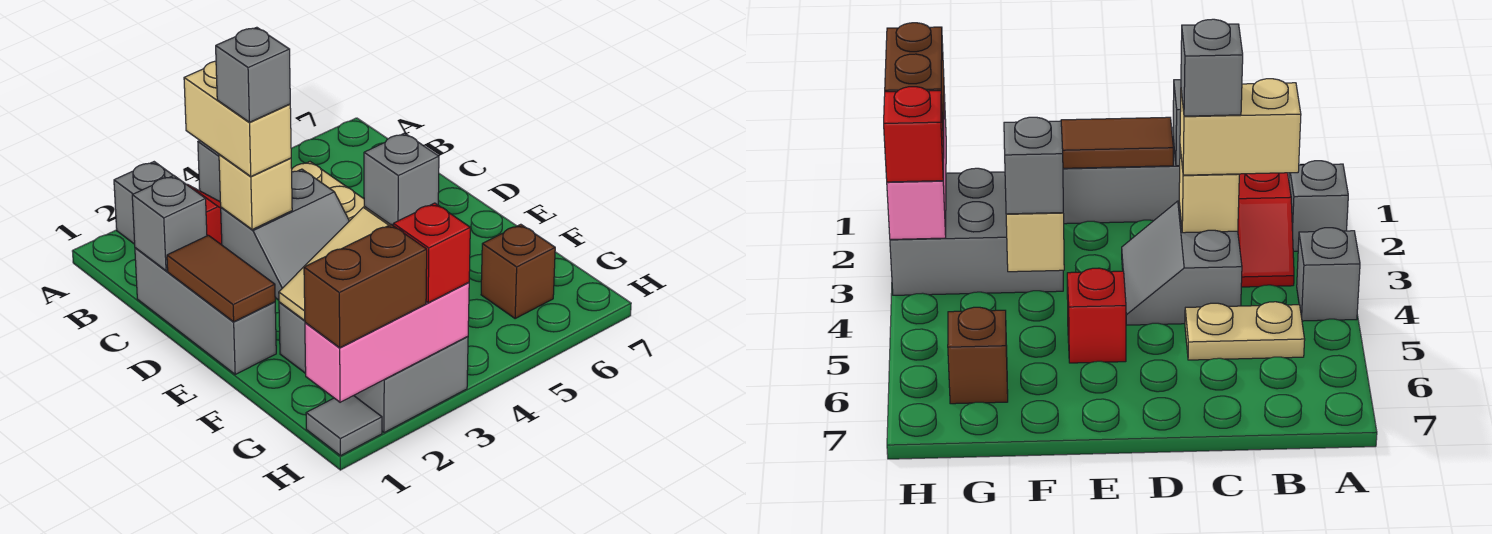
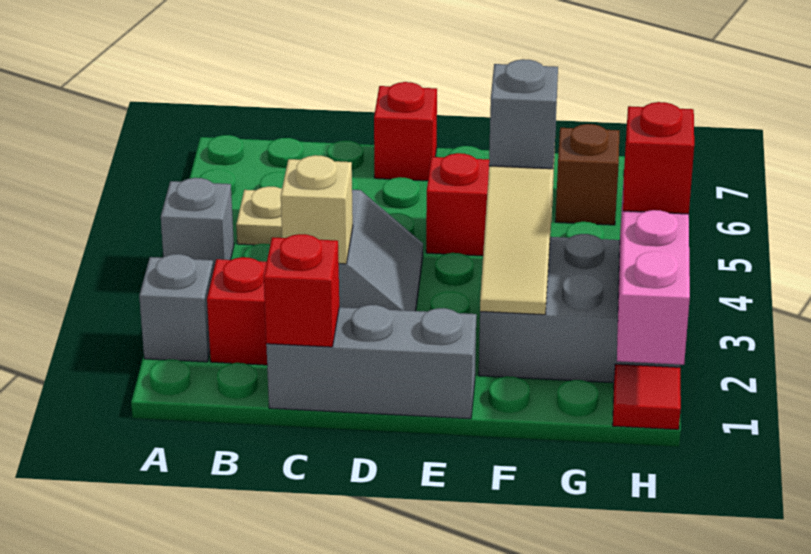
tan brick B3:C3 level 3 -> none
grey brick C1 level 2 -> red brick C1 level 2
grey brick C3 level 4 -> none
brown tile D1:E1 level 2 -> none
none -> red brick D7 level 1
grey tile H1 level 1 -> red tile H1 level 1
brown brick H1:H2 level 3 -> none

